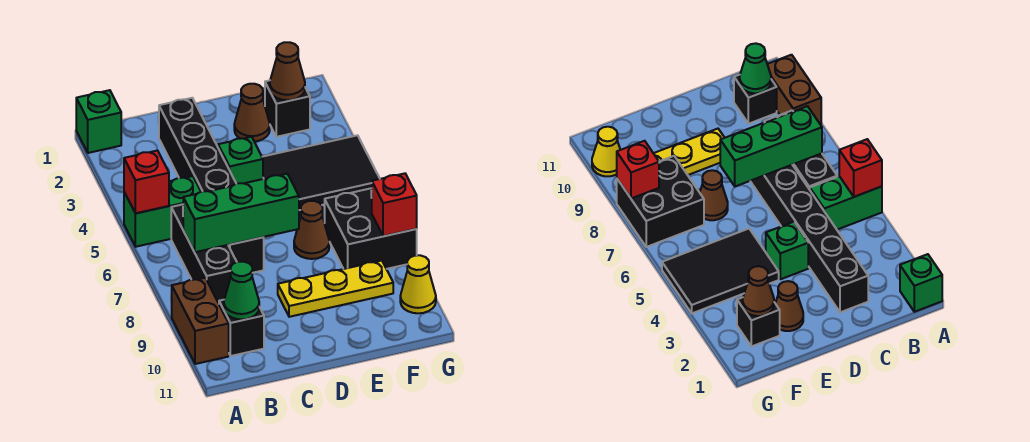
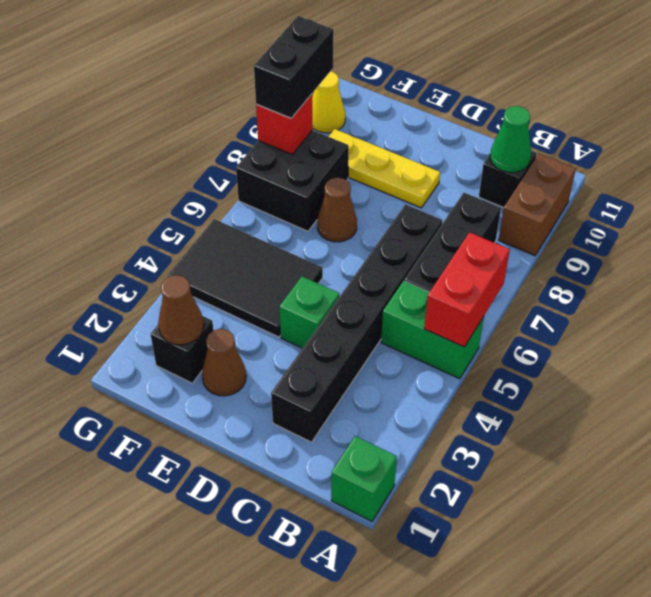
red brick A5 level 2 -> red brick A5:A6 level 2
green brick B7:D7 level 2 -> none
none -> black brick G8:G9 level 3

